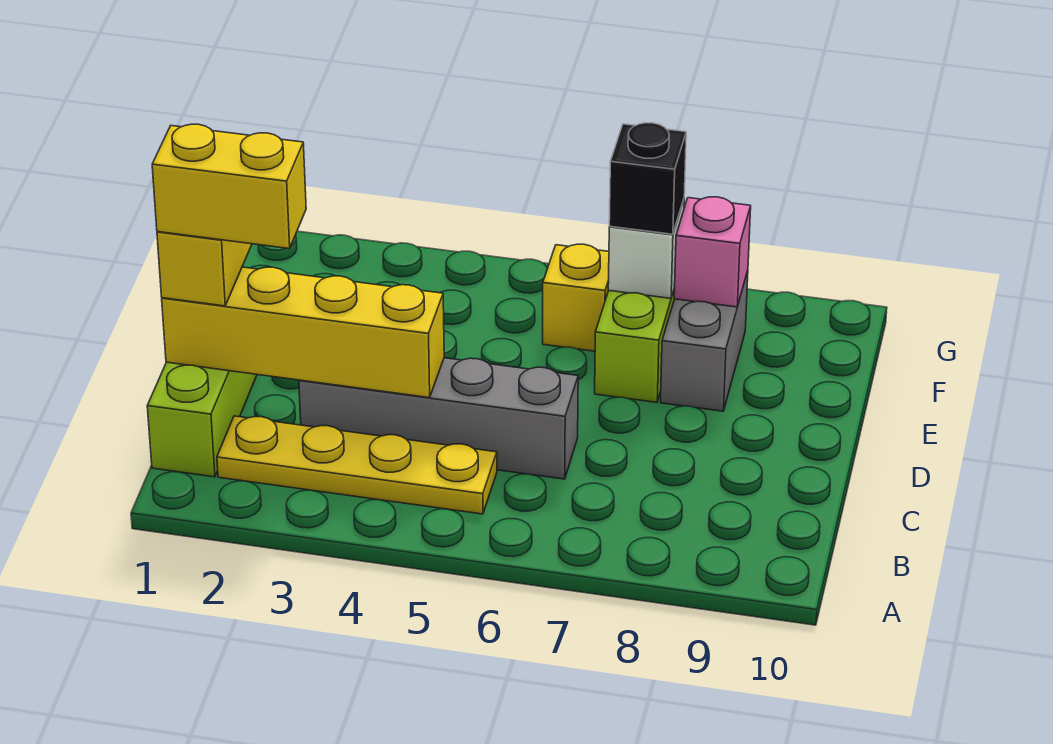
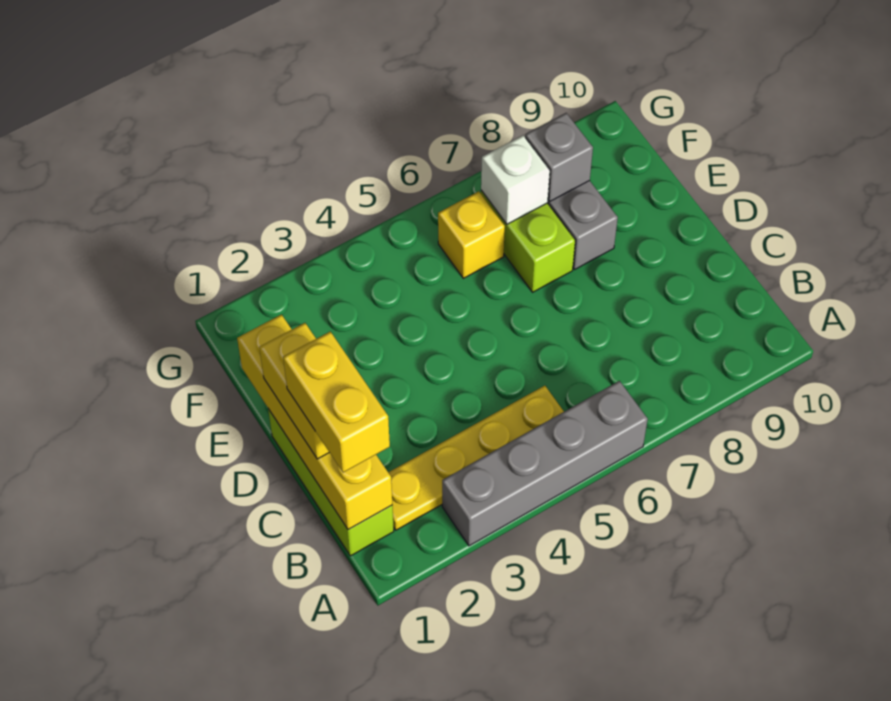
yellow brick C1:C4 level 2 -> yellow brick B1:E1 level 2
yellow brick C1:C2 level 4 -> yellow brick B1:C1 level 4
grey brick C3:C6 level 1 -> grey brick A3:A6 level 1
black brick F7 level 3 -> none
pink brick F8 level 2 -> grey brick F8 level 2

